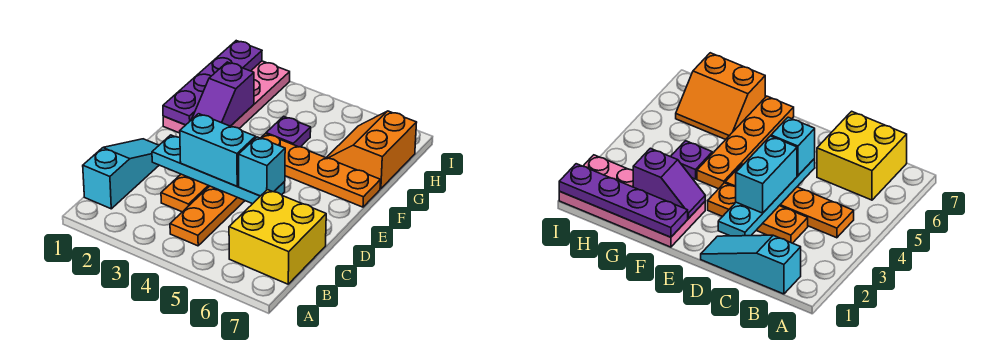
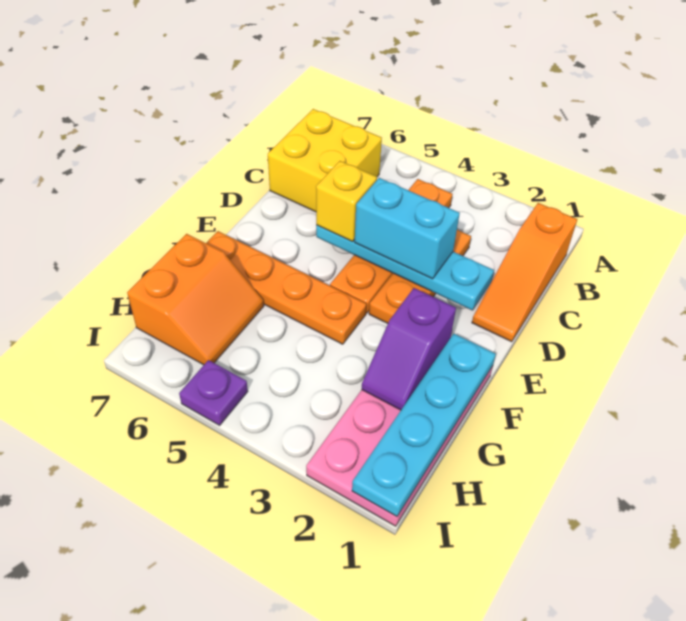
cyan slope B1:D1 level 1 top B -> orange slope B1:D1 level 1 top B
cyan brick D5 level 3 -> yellow brick D5 level 3
purple plate F1:I1 level 2 -> cyan plate F1:I1 level 2
purple slope F2:G2 level 2 top G -> purple slope F2:G2 level 2 top F
purple plate G4 level 1 -> purple plate I5 level 1

